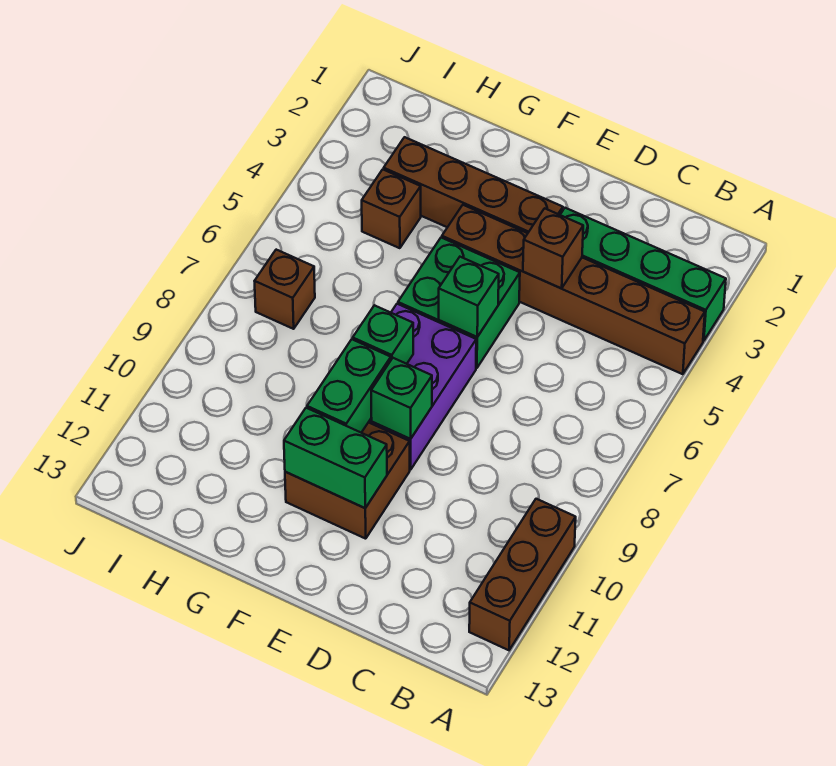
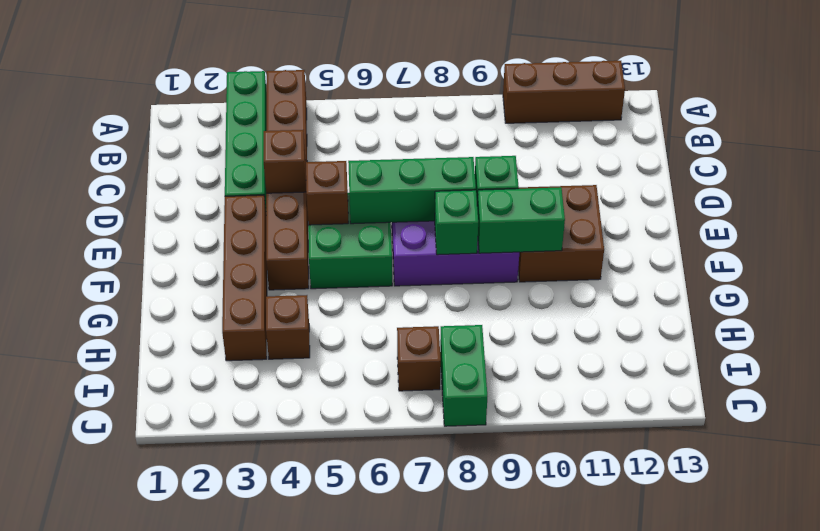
none -> brown brick E5 level 2
green brick E6 level 2 -> green brick E6:E8 level 2
green brick E11:F11 level 2 -> green brick I8:J8 level 1

